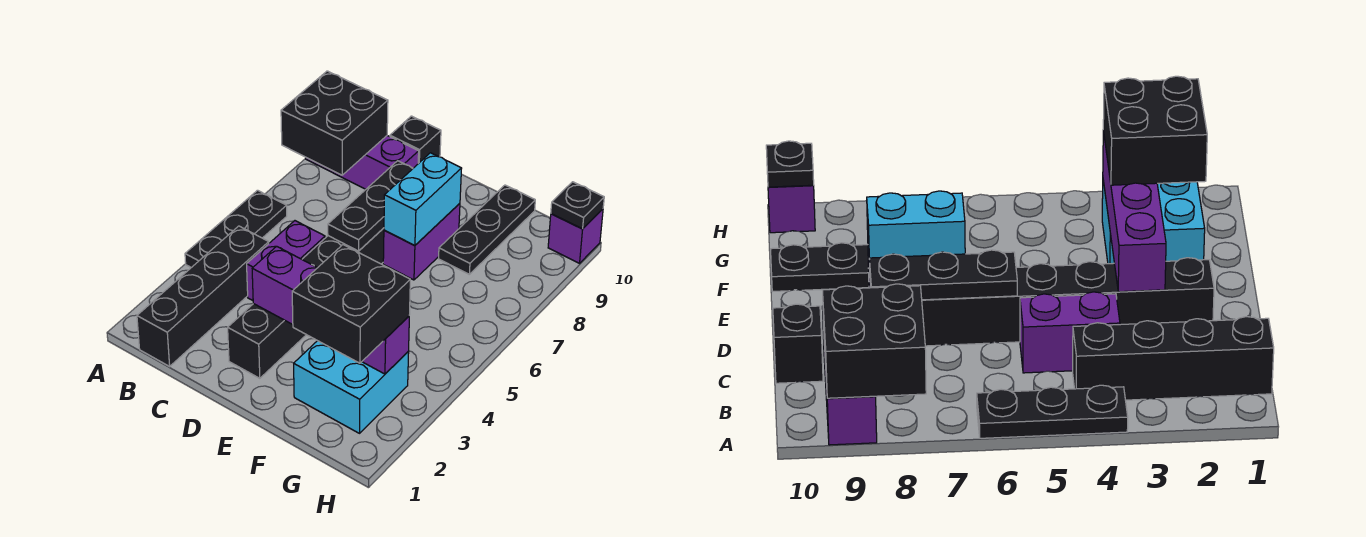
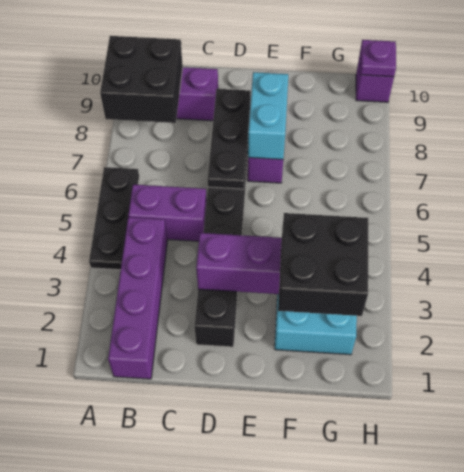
black brick B1:B4 level 1 -> purple brick B1:B4 level 1
purple brick C4:C5 level 1 -> purple brick B5:C5 level 1
black brick C10 level 1 -> none
black plate F8:F10 level 1 -> none
black plate H10 level 2 -> purple plate H10 level 2

